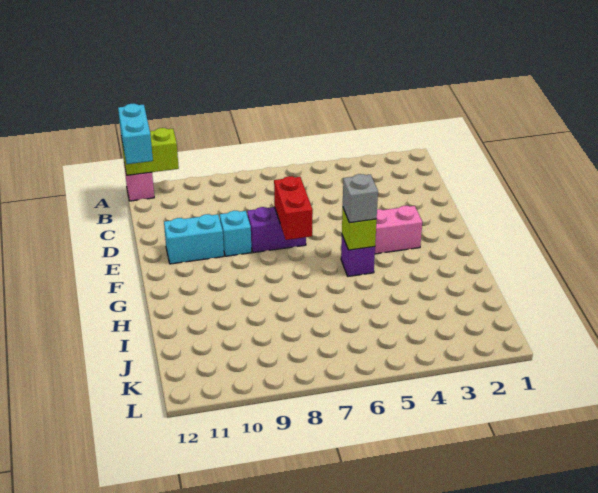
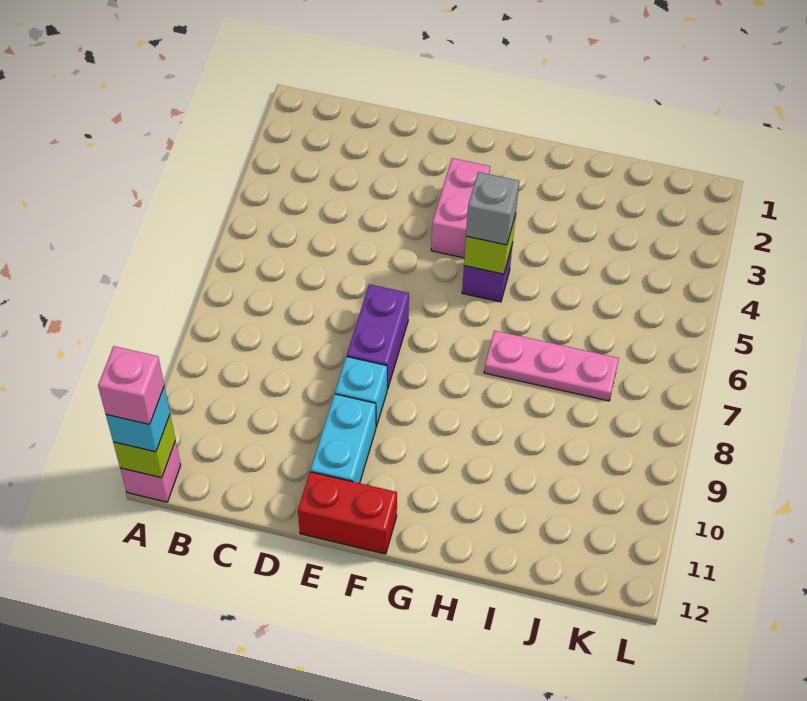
lime brick A11:A12 level 2 -> lime brick A12 level 2
cyan brick A12:B12 level 3 -> cyan brick A12 level 3
none -> pink brick A12 level 4
red brick E7:F7 level 2 -> red brick E12:F12 level 1
none -> pink plate H7:J7 level 1

